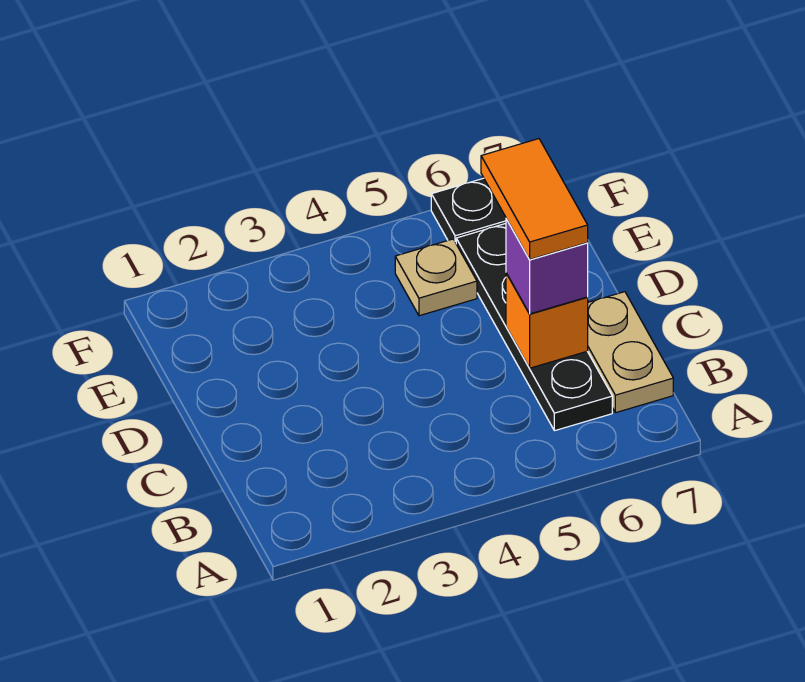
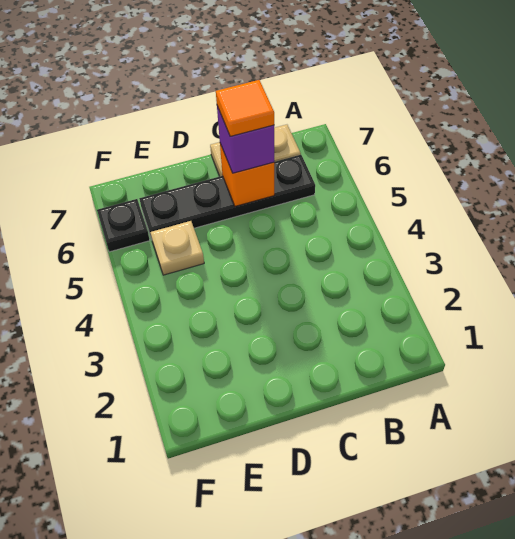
orange tile C6:D6 level 4 -> orange tile C6 level 4

